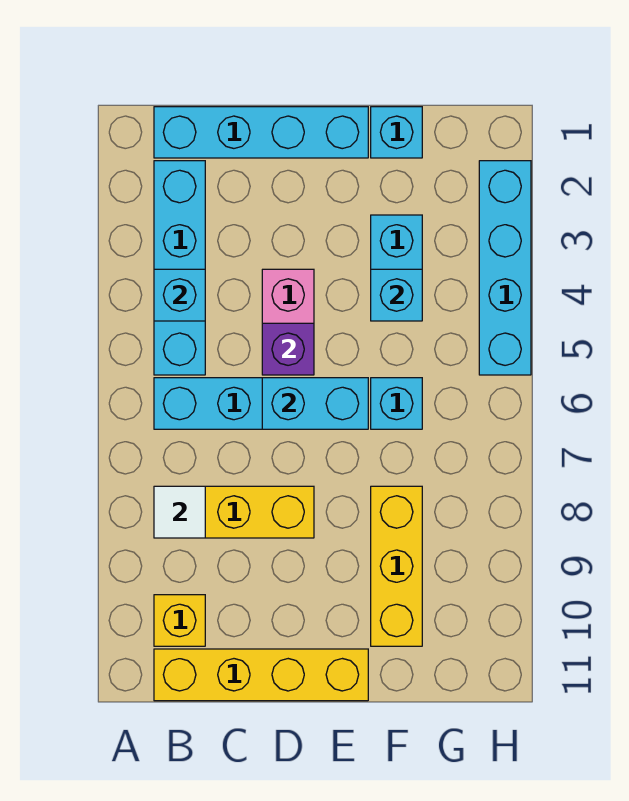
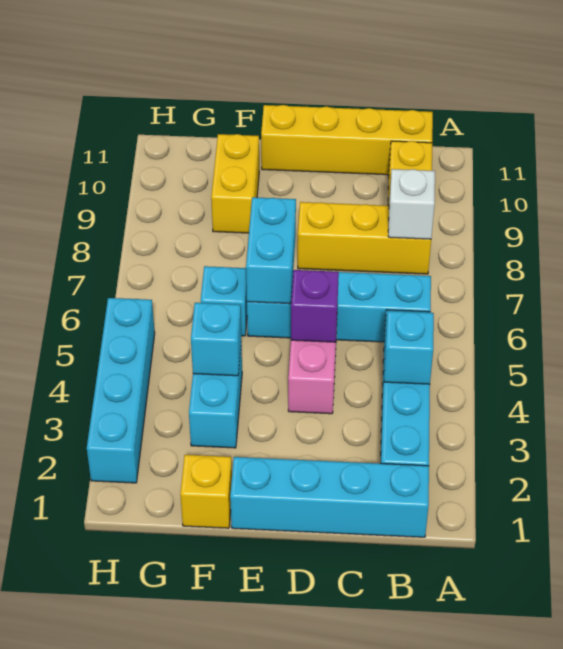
white tile B8 level 2 -> white brick B8 level 2
cyan brick D6:E6 level 2 -> cyan brick E6:E7 level 2
cyan brick F1 level 1 -> yellow brick F1 level 1
yellow brick F8:F10 level 1 -> yellow brick F9:F10 level 1

